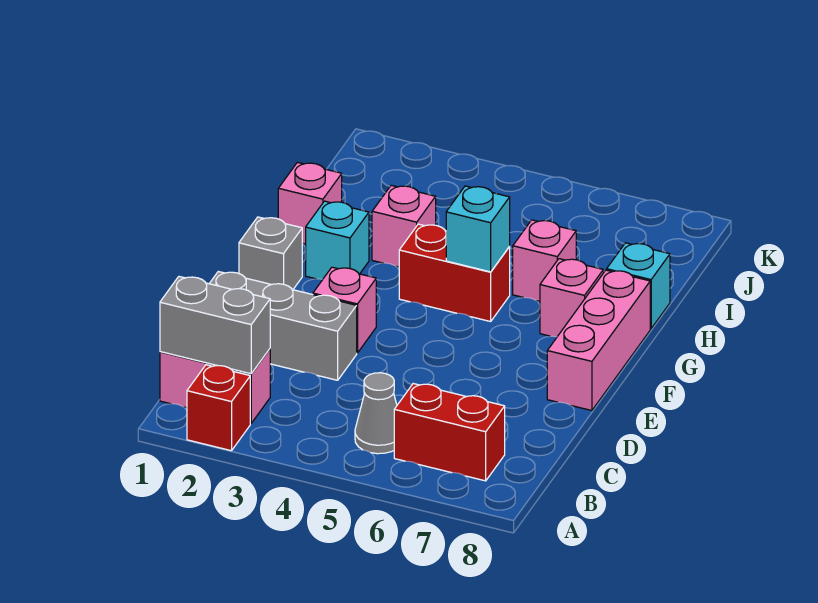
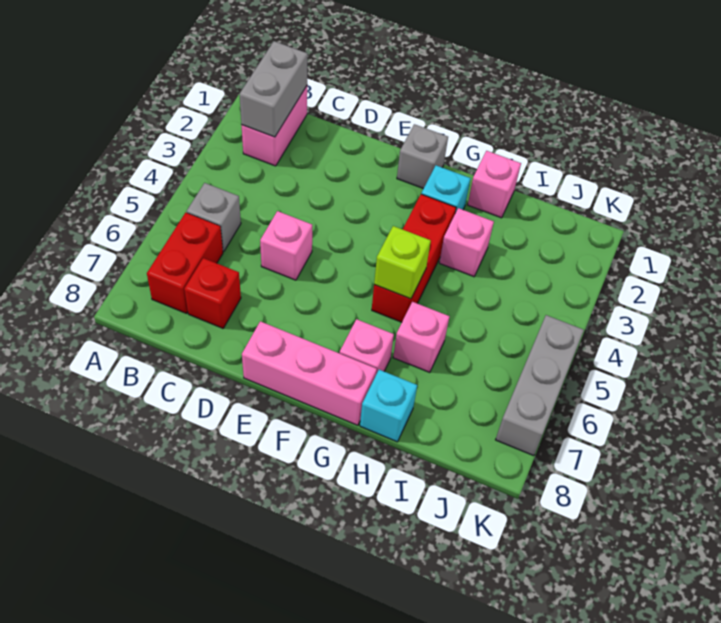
red brick A2 level 1 -> red brick C7 level 1
grey cone B5 level 1 -> grey brick B5 level 1
grey brick D1:D3 level 1 -> grey brick K5:K7 level 1
pink brick E3 level 1 -> pink brick D5 level 1
red brick G4:G5 level 1 -> red brick G3:G5 level 1
cyan brick G5 level 2 -> lime brick G5 level 2

